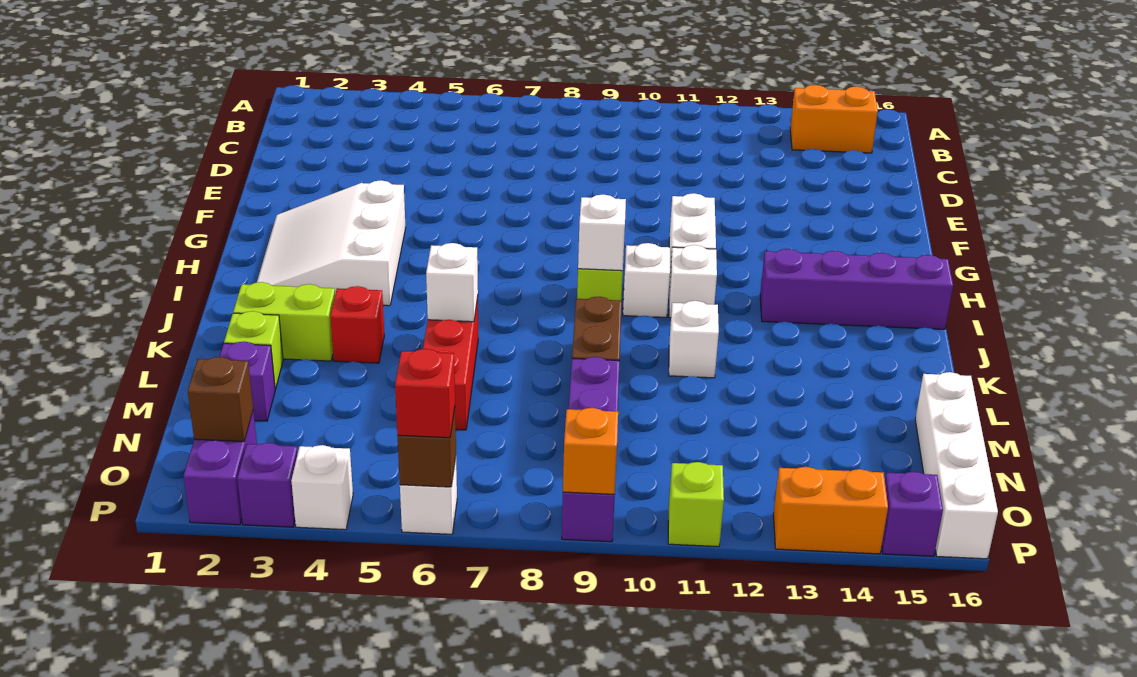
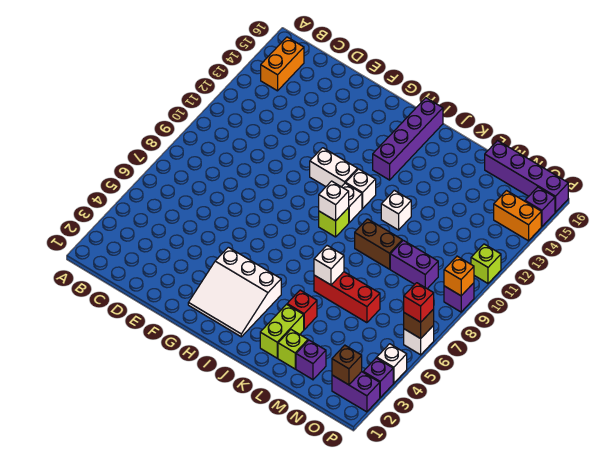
white brick M16:P16 level 1 -> purple brick M16:P16 level 1
orange brick P13:P14 level 1 -> orange brick O14:P14 level 1

